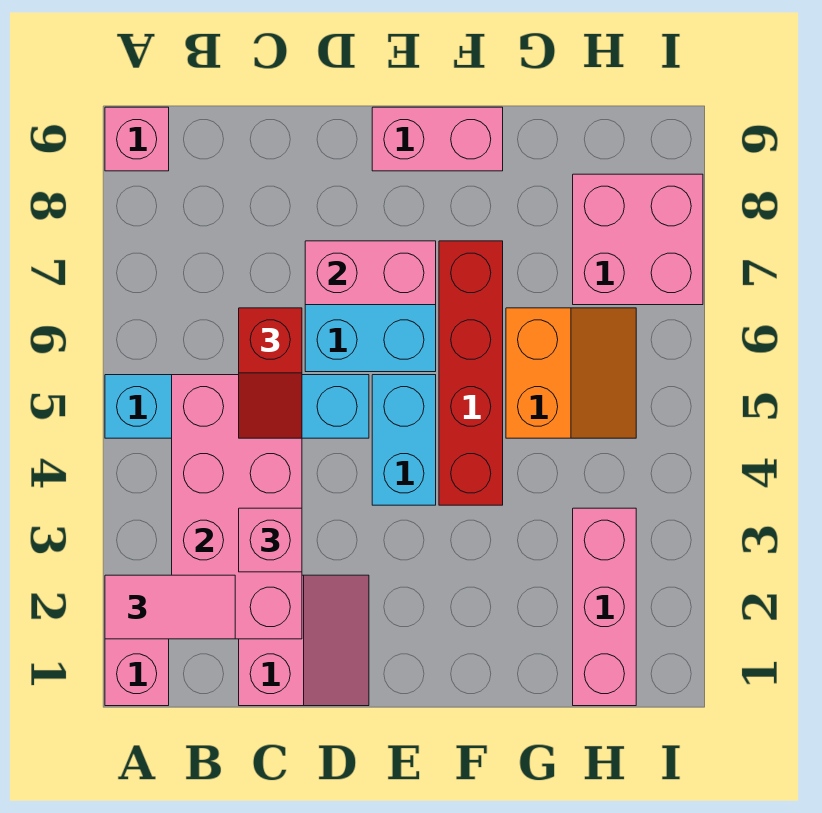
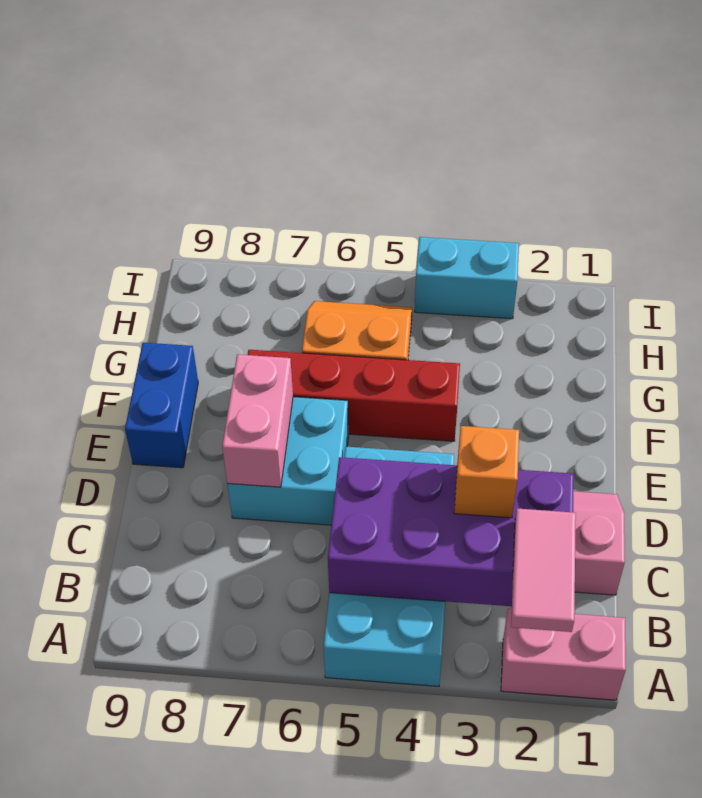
cyan brick A5:D5 level 1 -> cyan brick A4:D5 level 1
pink brick A9 level 1 -> none
pink brick B2:C5 level 2 -> purple brick B2:C5 level 2
pink brick C3 level 3 -> orange brick C3 level 3
red slope C5:C6 level 3 top 6 -> none
cyan brick E4:E5 level 1 -> cyan brick I3:I4 level 1
pink brick E9:F9 level 1 -> blue brick E9:F9 level 1
pink brick H1:H3 level 1 -> none
pink brick H7:I8 level 1 -> none

